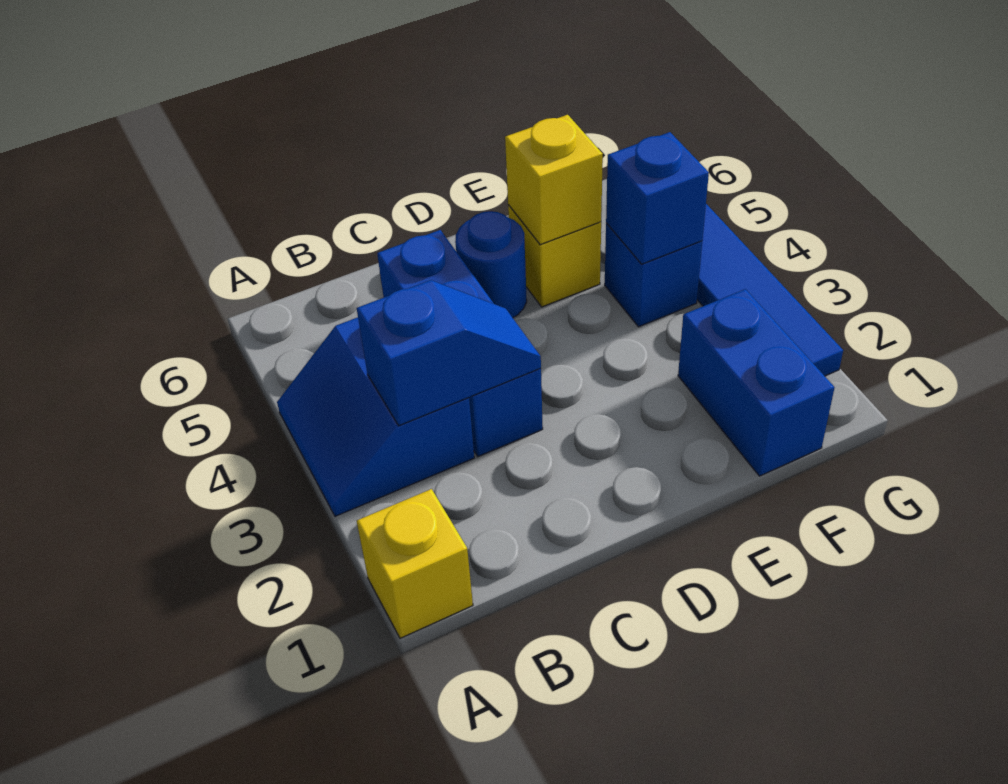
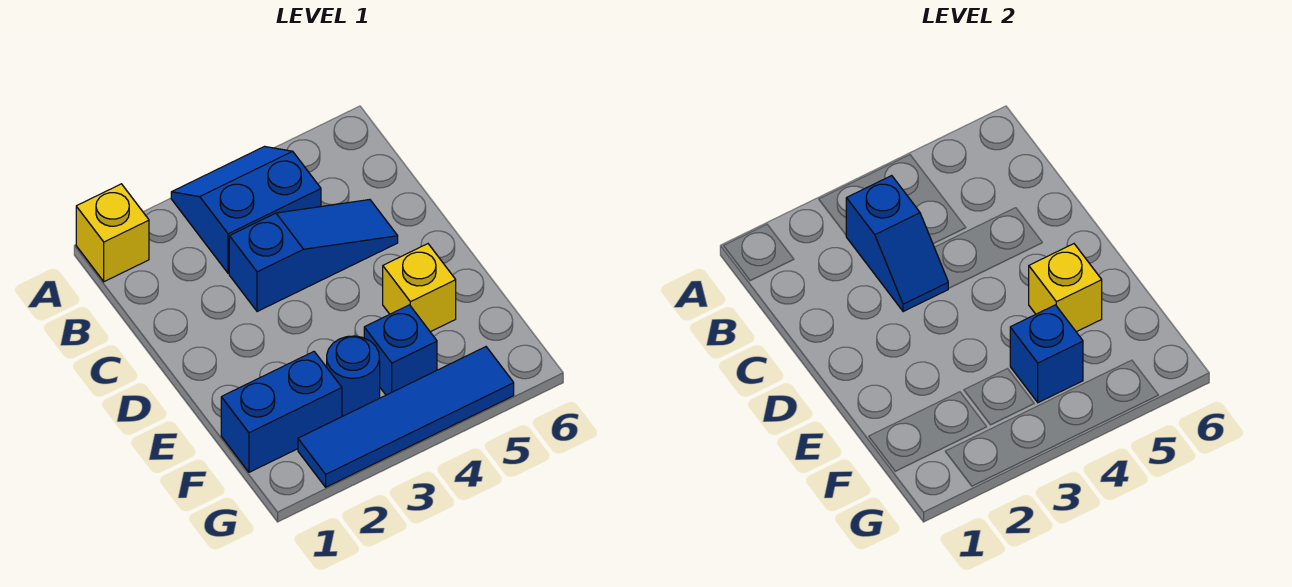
blue brick C3:C5 level 1 -> blue slope C3:C5 level 1 top 3
blue round brick D5 level 1 -> blue round brick F3 level 1

